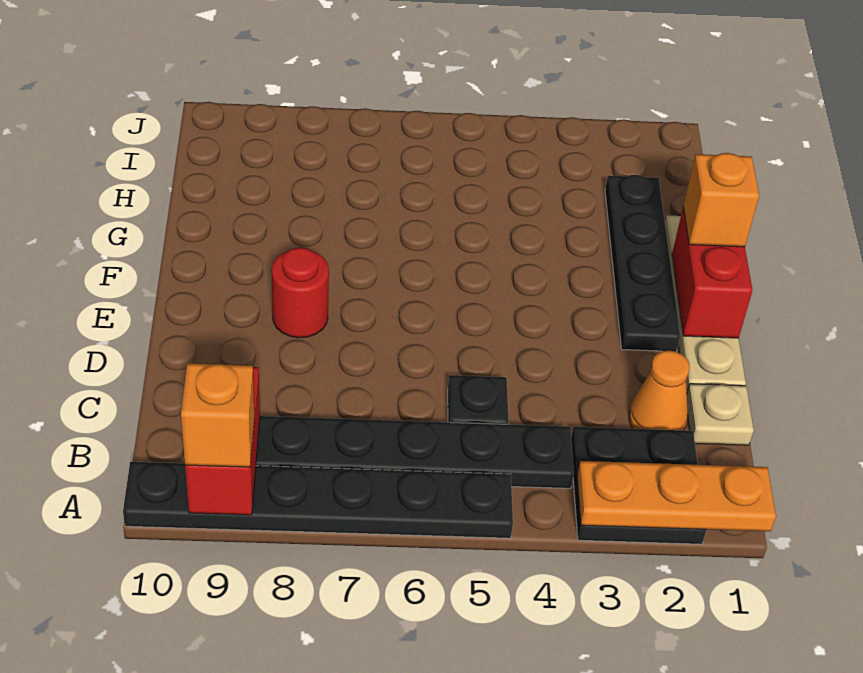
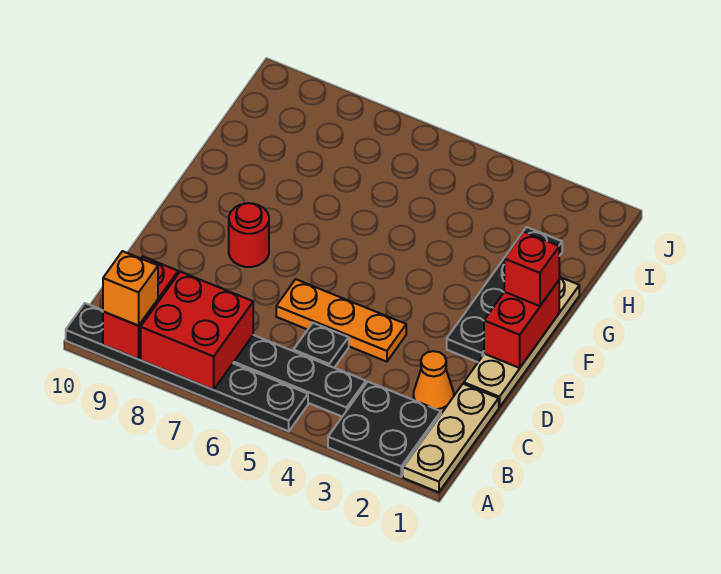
orange plate A1:A3 level 2 -> orange plate D4:D6 level 1
none -> red brick A7:B8 level 2
tan plate C1 level 1 -> tan plate A1:C1 level 1
orange brick F1 level 3 -> red brick F1 level 3

